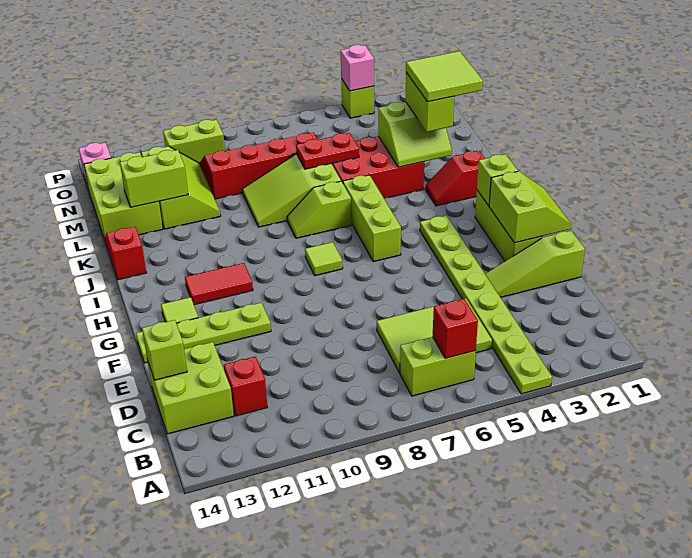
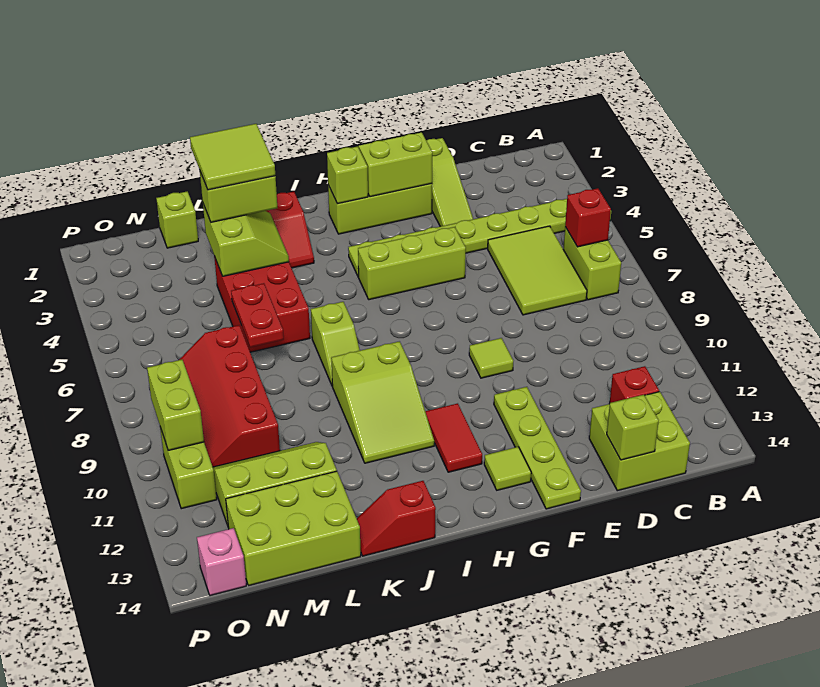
lime brick H6:J6 level 1 -> lime brick F5:H5 level 1
lime tile H8 level 1 -> lime tile F9 level 1
lime slope K7:L9 level 1 top 7 -> lime slope I9:J11 level 1 top 9
lime brick L12:L13 level 2 -> lime brick O9:O10 level 2
lime brick P4 level 1 -> lime brick M1 level 1
pink brick P4 level 2 -> none

